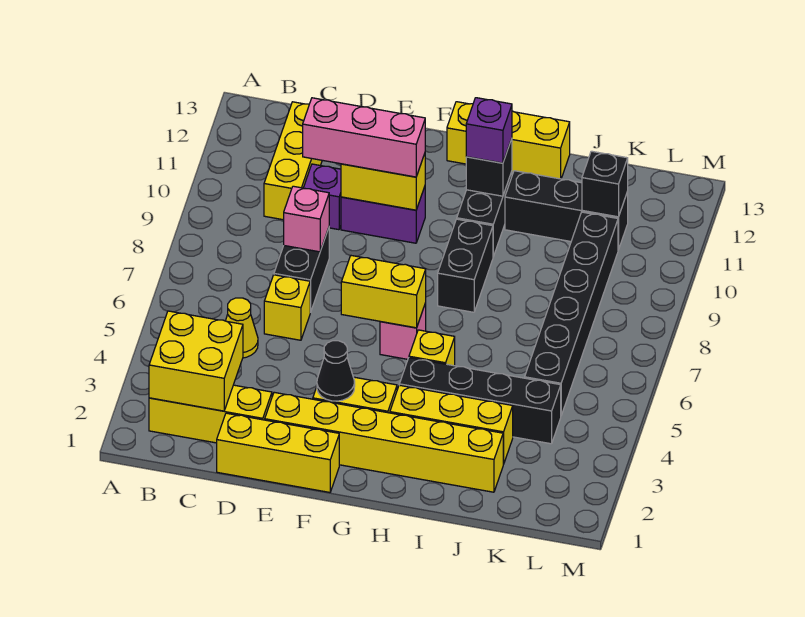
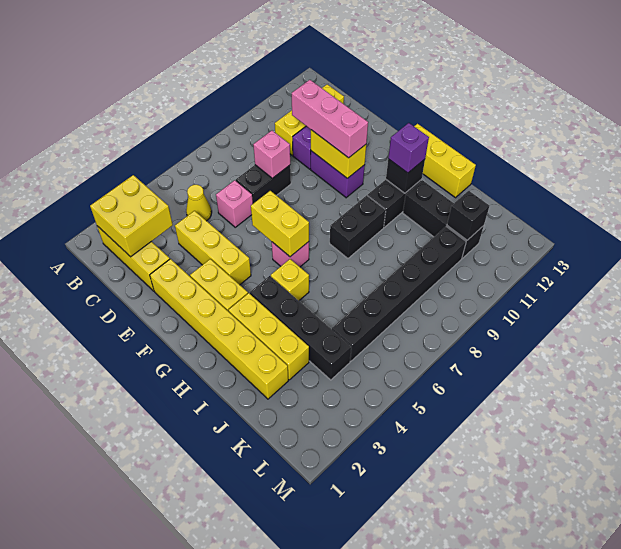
yellow brick D1:F1 level 1 -> yellow brick D4:F4 level 1
yellow brick D6 level 1 -> pink brick D6 level 1
black cone F3 level 2 -> none

